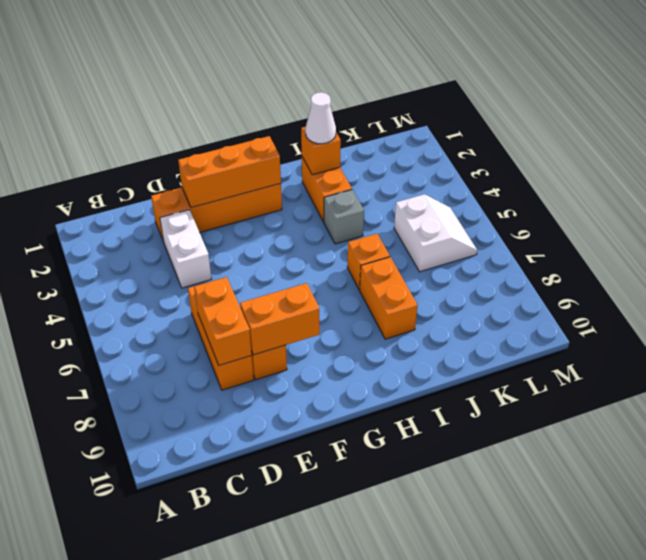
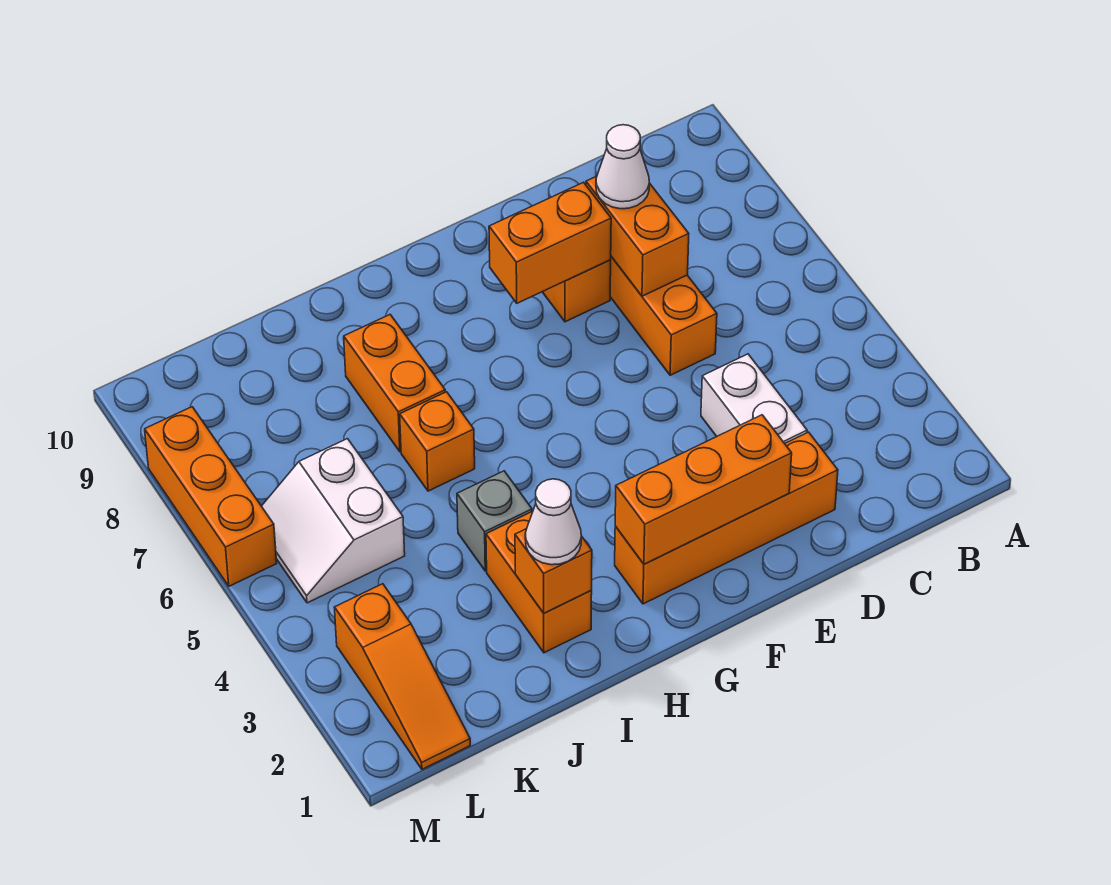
none -> white cone D8 level 3
none -> orange slope L1:L3 level 1 top 3
none -> orange brick M6:M8 level 1

